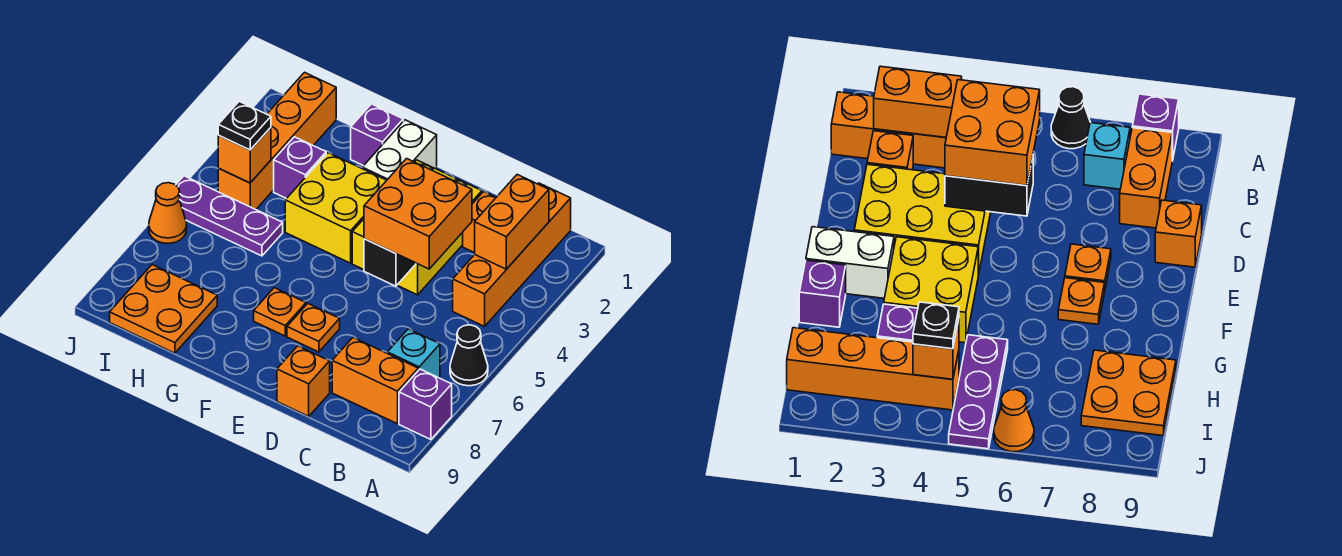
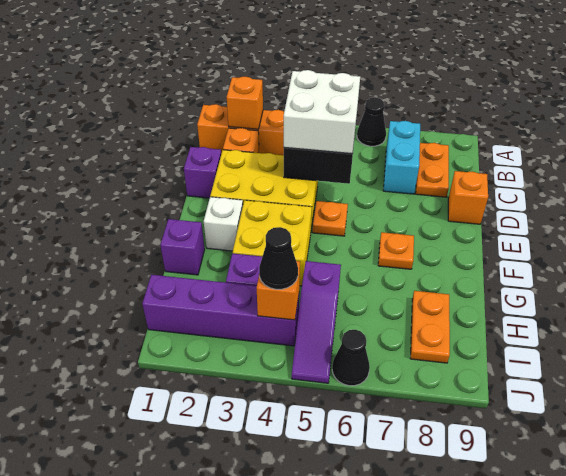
purple brick A8 level 1 -> purple brick D1 level 1
orange brick B2:B3 level 2 -> orange brick B2 level 2
cyan brick B7 level 1 -> cyan brick B7:C7 level 1
orange brick B8:C8 level 1 -> orange plate B8:C8 level 1
orange brick C4:D5 level 3 -> white brick C4:D5 level 3
orange plate E7 level 1 -> orange plate E5 level 1
white brick F1:F2 level 1 -> white brick F2 level 1
purple plate H5:J5 level 1 -> purple slope H5:J5 level 1 top H
orange plate H8:I9 level 1 -> orange plate H8:I8 level 1
orange brick I1:I4 level 1 -> purple brick I1:I4 level 1
black plate I4 level 3 -> black cone I4 level 3
orange cone J6 level 1 -> black cone J6 level 1

